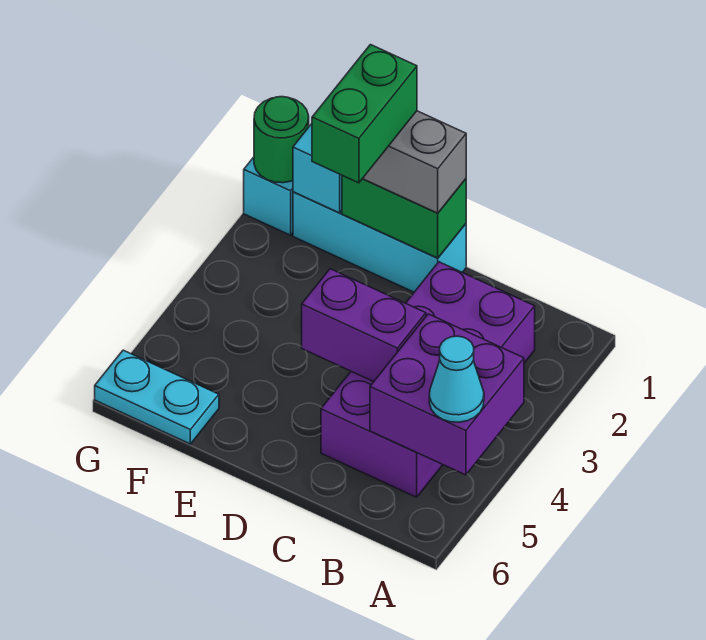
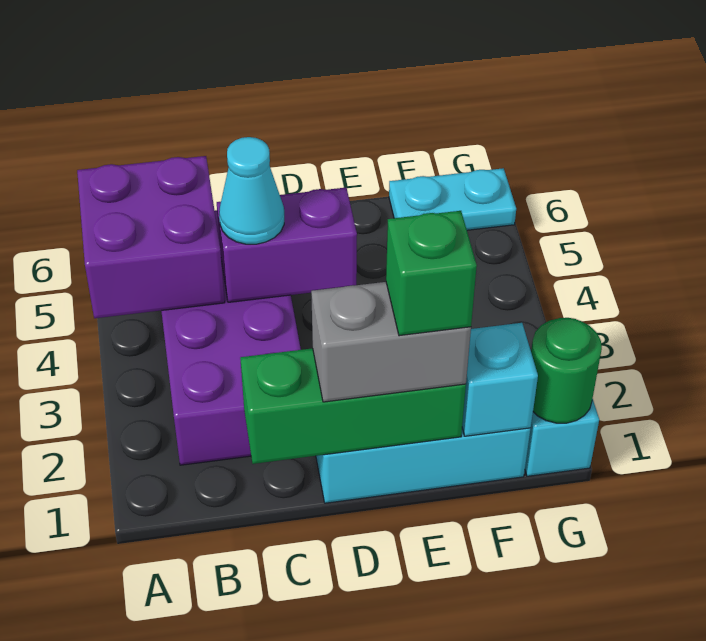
cyan cone A5 level 3 -> cyan cone C4 level 3
green brick D1:E1 level 2 -> green brick C1:E1 level 2
green brick E1:E2 level 4 -> green brick E1 level 4

